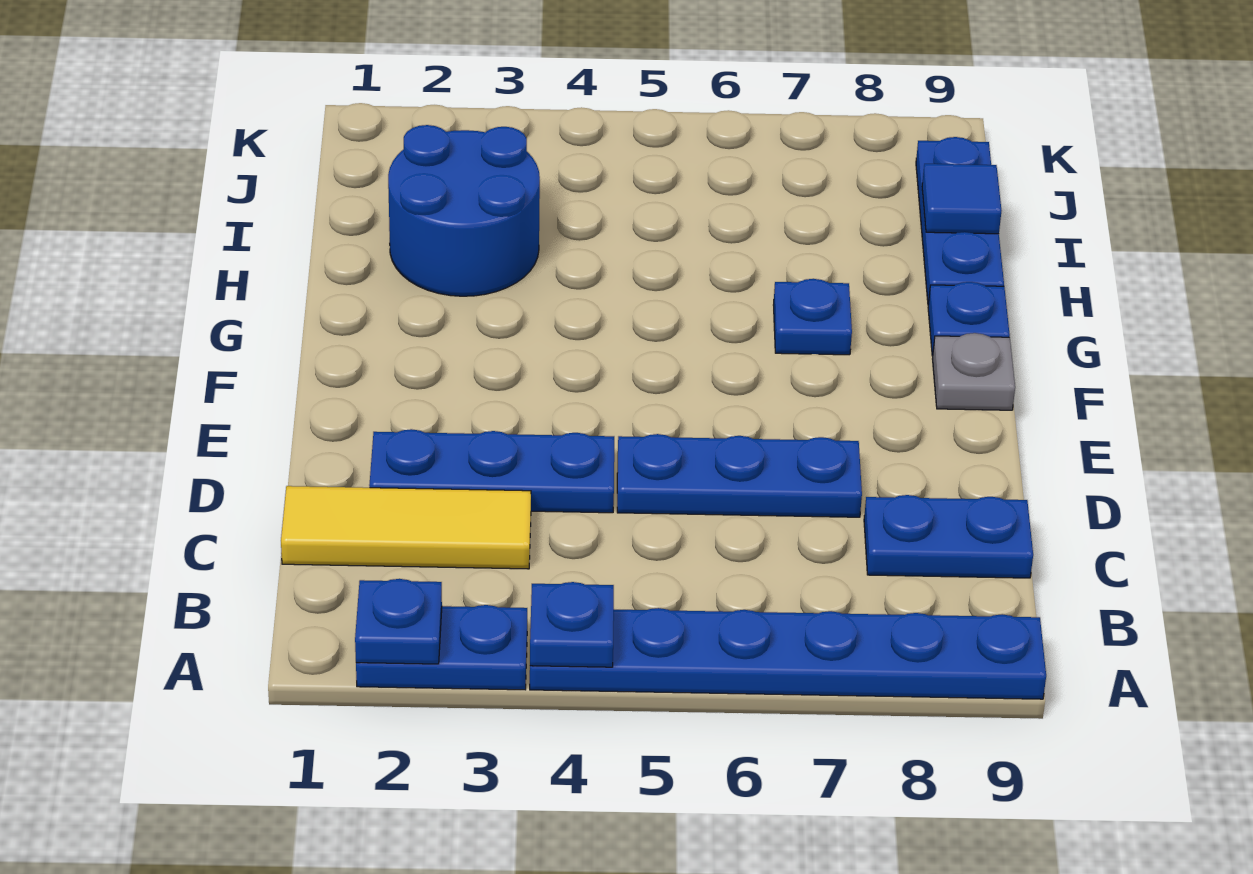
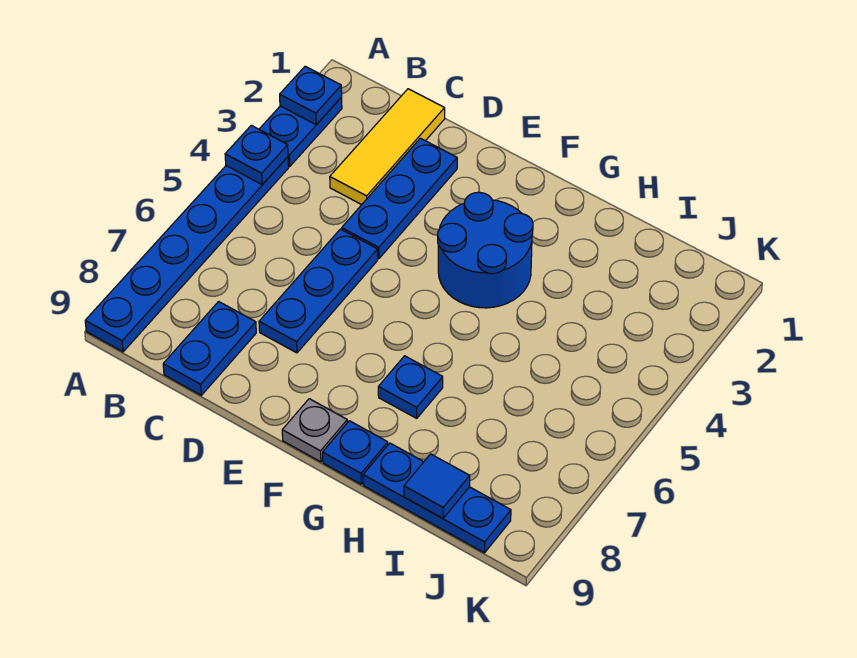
blue round brick H2:I3 level 1 -> blue round brick F3:G4 level 1

